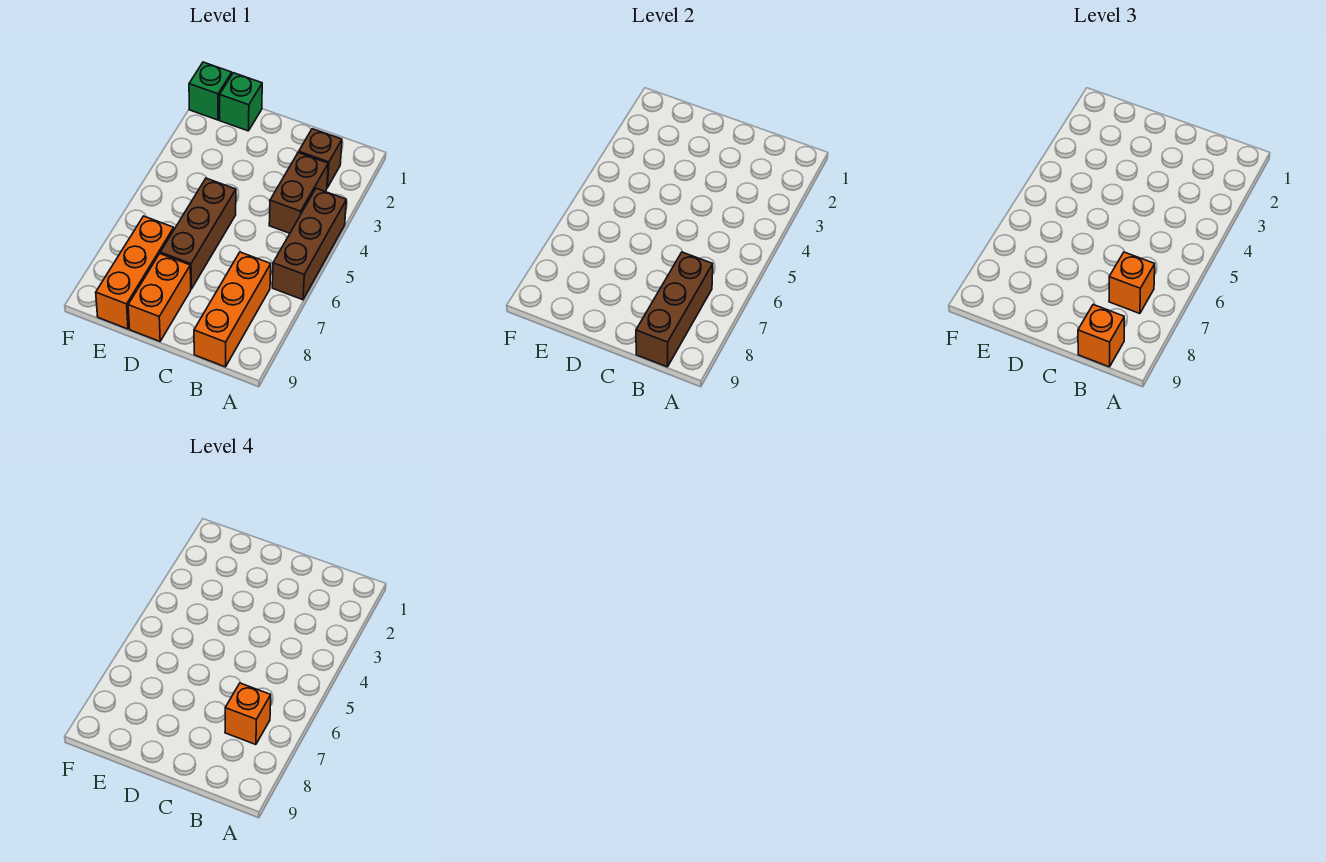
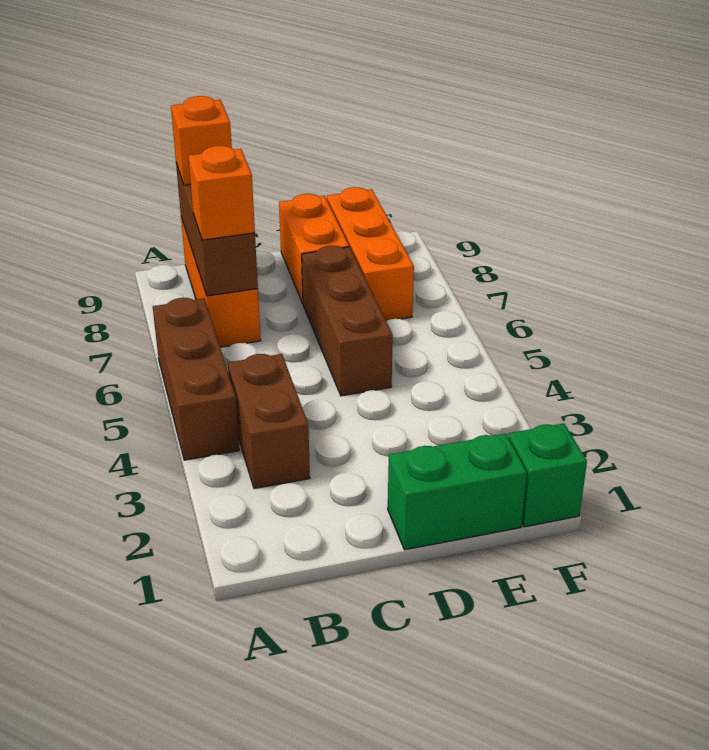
brown brick B2 level 1 -> none
orange brick B7 level 4 -> none
green brick E1 level 1 -> green brick D1:E1 level 1

